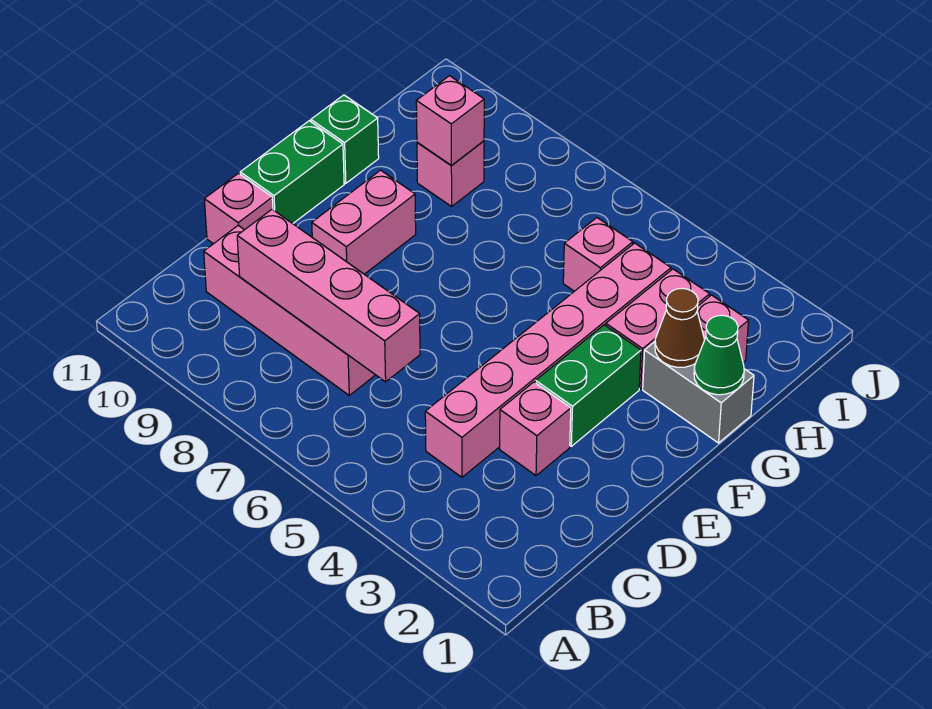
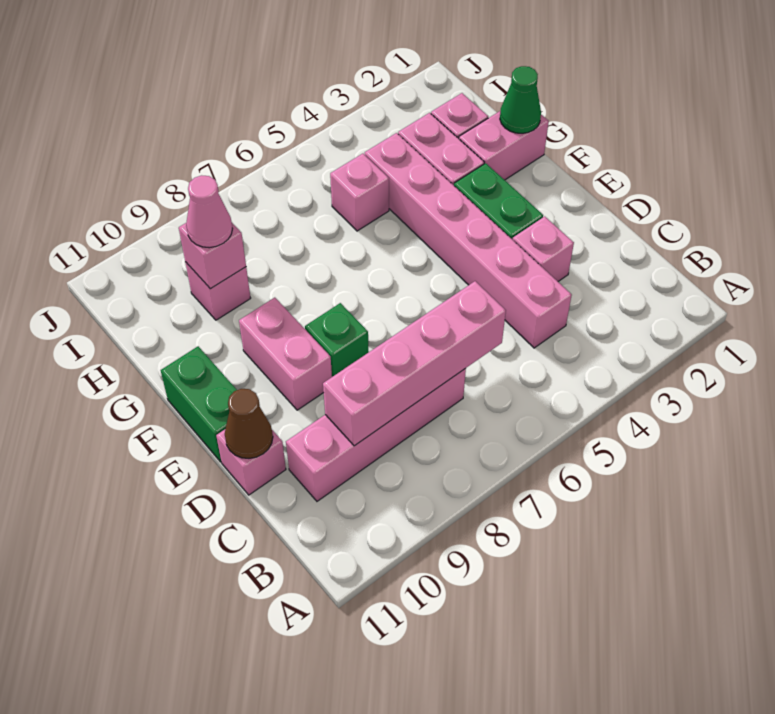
grey brick G1:G2 level 1 -> pink brick G1:G2 level 1
brown cone G2 level 2 -> brown cone D11 level 2
green brick G11 level 1 -> green brick E8 level 1
none -> pink cone H9 level 3

